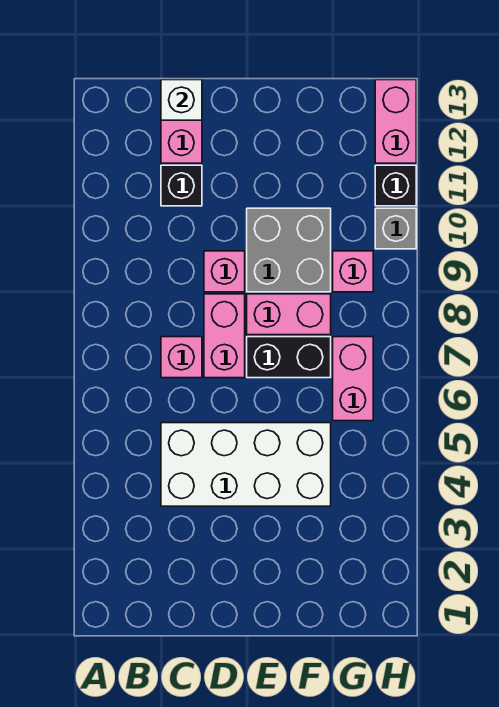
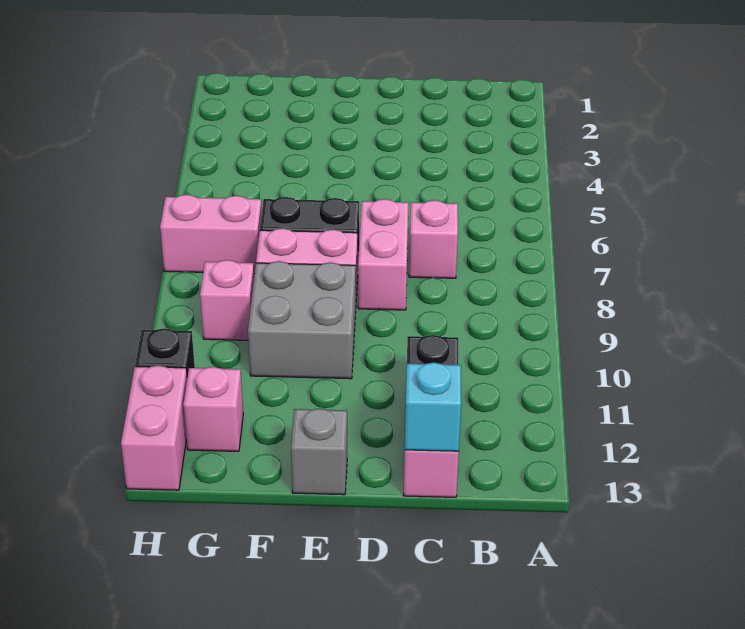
white brick C4:F5 level 1 -> none
white brick C13 level 2 -> cyan brick C13 level 2
pink brick D9 level 1 -> pink brick G12 level 1
pink brick G6:G7 level 1 -> pink brick G7:H7 level 1
grey brick H10 level 1 -> grey brick E13 level 1

